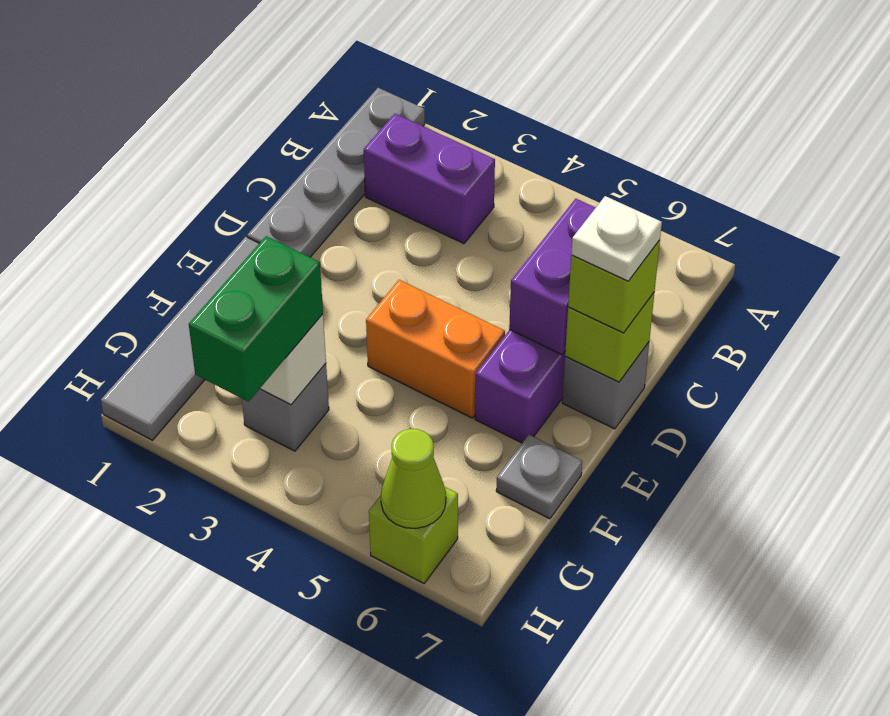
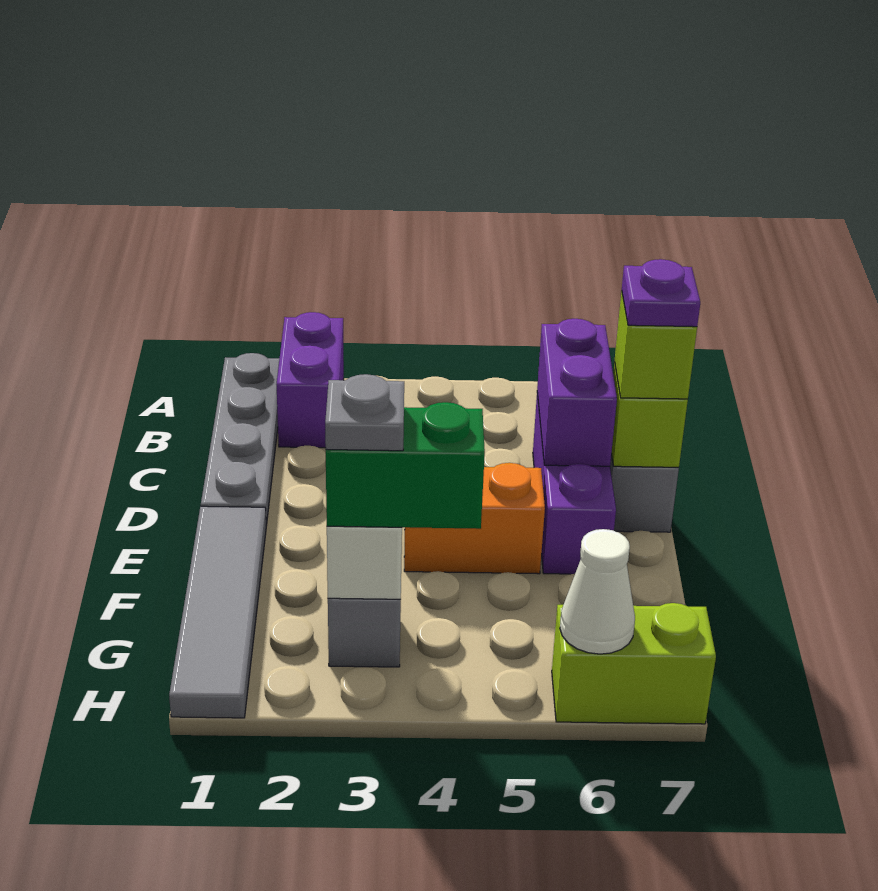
purple brick B2:B3 level 1 -> purple brick A2:B2 level 1
white plate D7 level 4 -> purple plate D7 level 4
grey plate F7 level 1 -> grey plate G3 level 4
green brick G3:H3 level 3 -> green brick G3:G4 level 3
lime brick H6 level 1 -> lime brick H6:H7 level 1
lime cone H6 level 2 -> white cone H6 level 2

